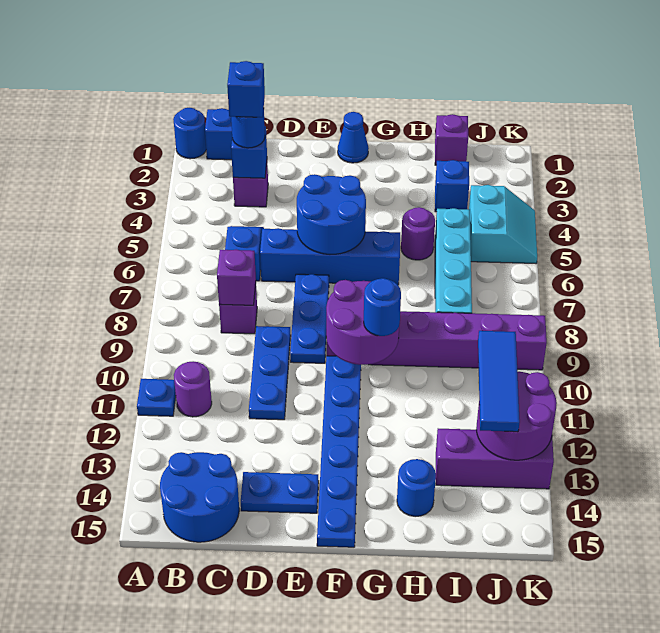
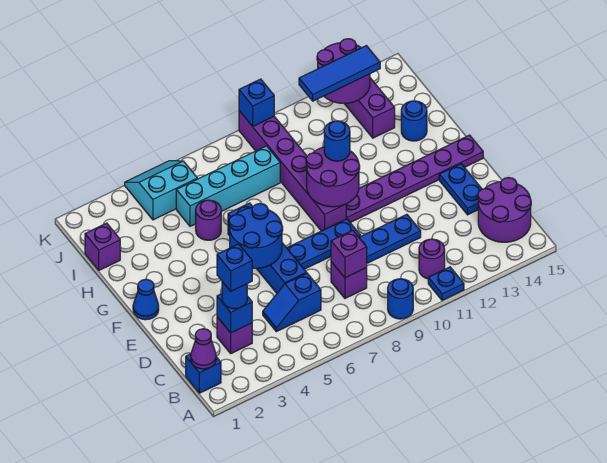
blue round brick A1 level 1 -> blue round brick A9 level 1
none -> purple cone B1 level 2
blue round brick B14:C15 level 1 -> purple round brick B14:C15 level 1
blue plate F10:F15 level 1 -> purple plate F10:F15 level 1
blue brick I3 level 1 -> blue brick K9 level 2

